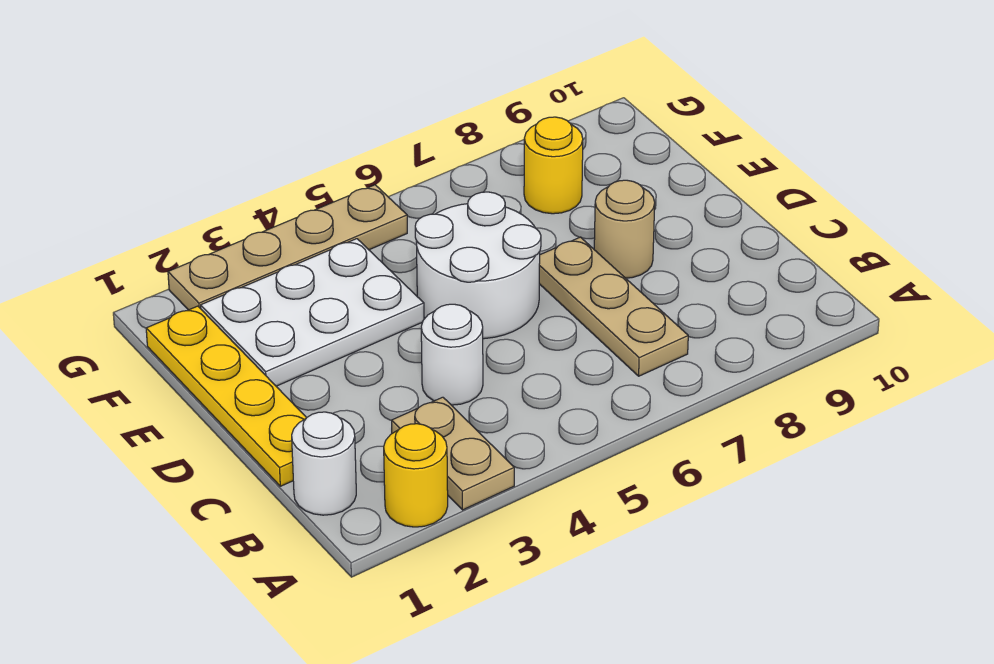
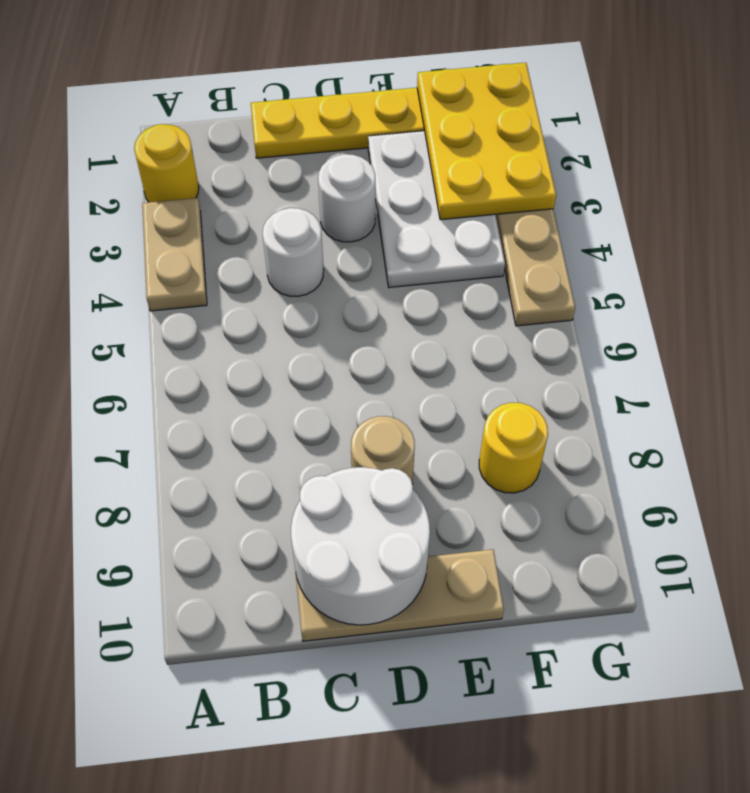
tan plate A3:B3 level 1 -> tan plate A3:A4 level 1
white round brick B1 level 1 -> white round brick D3 level 1
tan plate B7:D7 level 1 -> tan plate C10:E10 level 1
white round brick D5:E6 level 1 -> white round brick C9:D10 level 2
none -> yellow plate F1:G3 level 2

